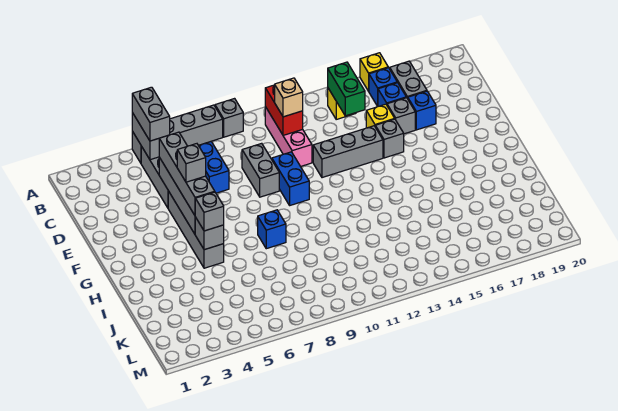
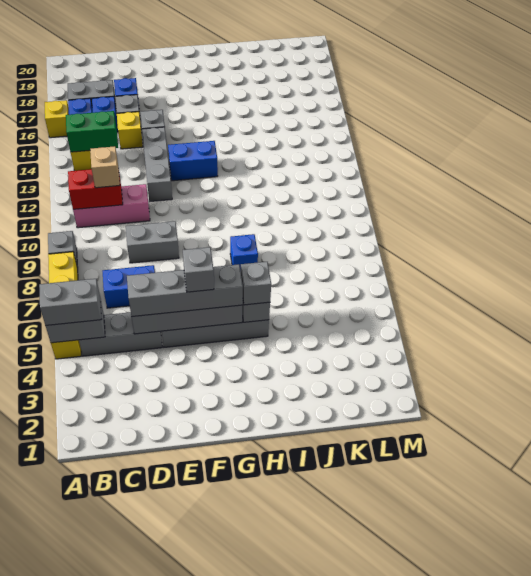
grey brick A5:A8 level 1 -> yellow brick A5:A8 level 1
blue brick E10:F10 level 1 -> blue brick F13:G13 level 1

